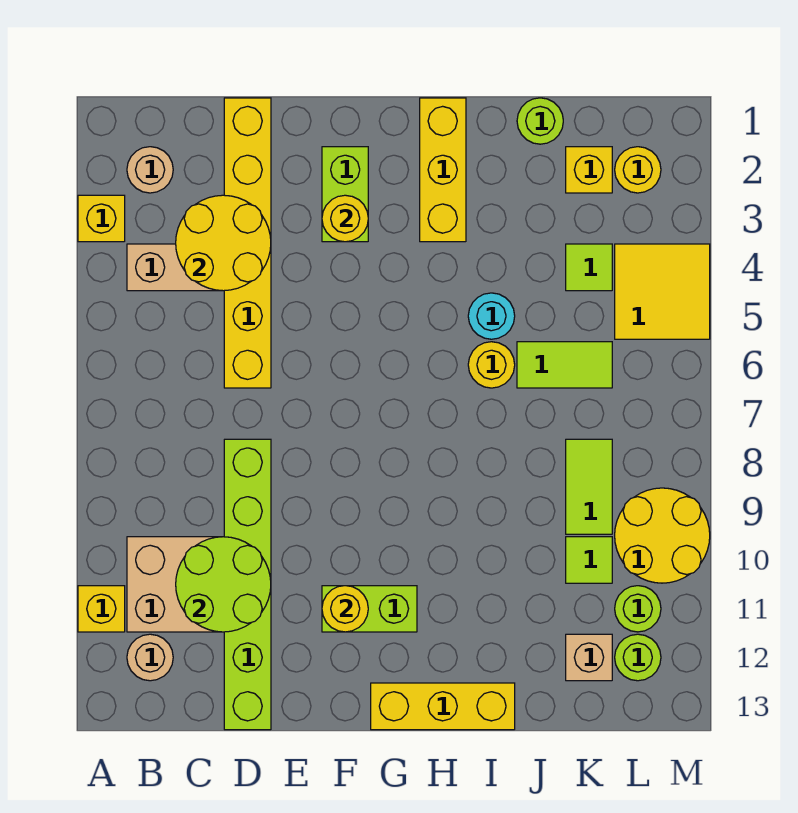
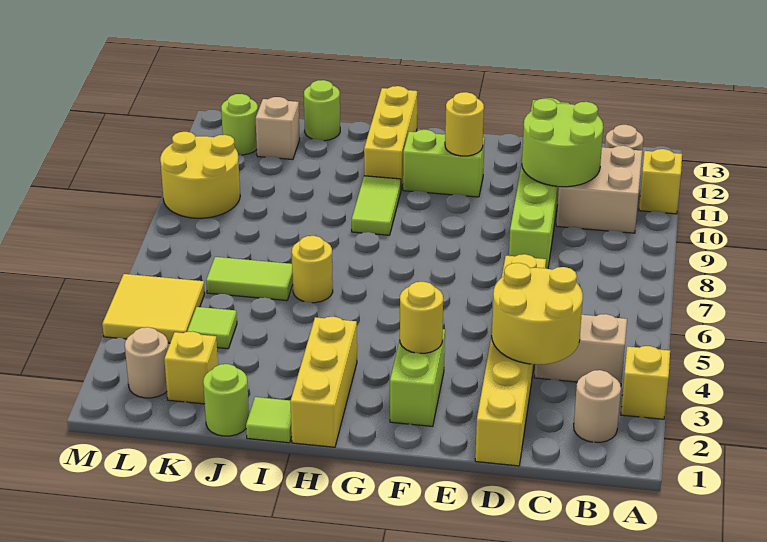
yellow brick G13:I13 level 1 -> yellow brick H11:H13 level 1
cyan round brick I5 level 1 -> none
lime tile K8:K9 level 1 -> lime tile H9:H10 level 1
lime tile K10 level 1 -> lime tile I1 level 1
yellow round brick L2 level 1 -> tan round brick L2 level 1
lime round brick L11 level 1 -> lime round brick J13 level 1

